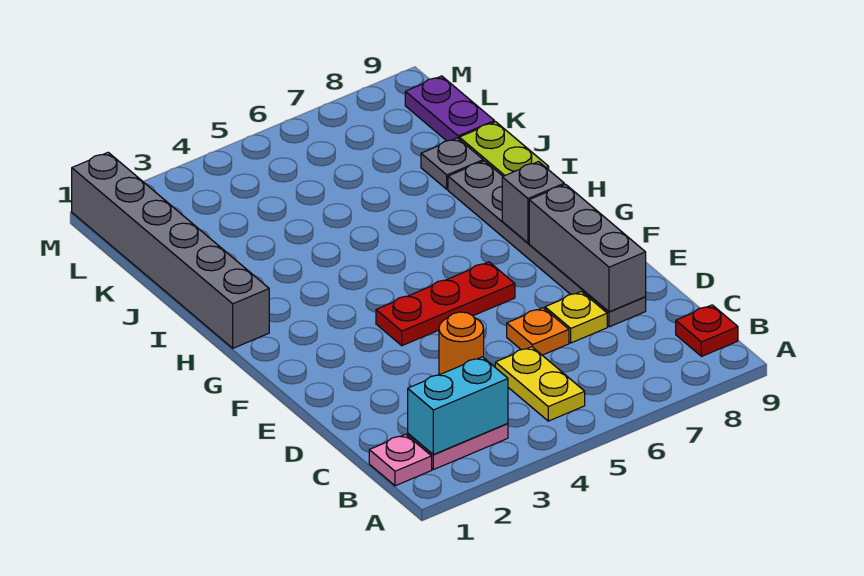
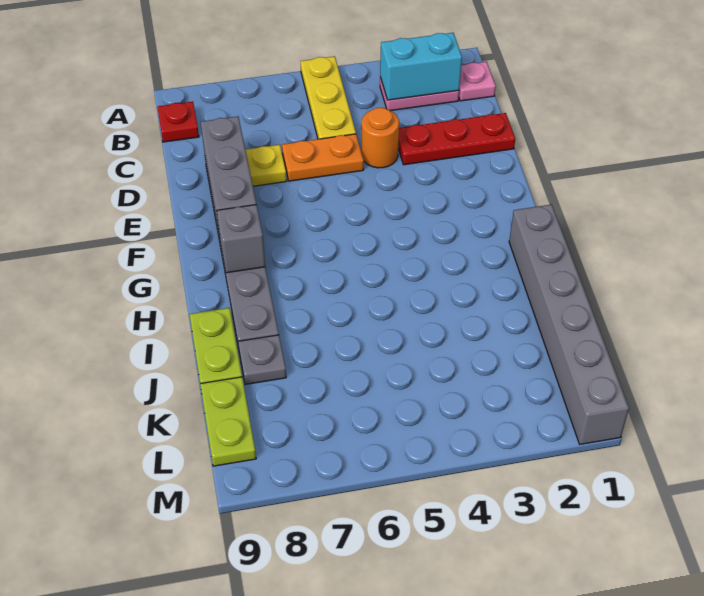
yellow plate B5:C5 level 1 -> yellow plate A5:C5 level 1
orange plate D6 level 1 -> orange plate D5:D6 level 1
red plate F4:F6 level 1 -> red plate D1:D3 level 1
purple plate K9:L9 level 1 -> lime plate K9:L9 level 1

